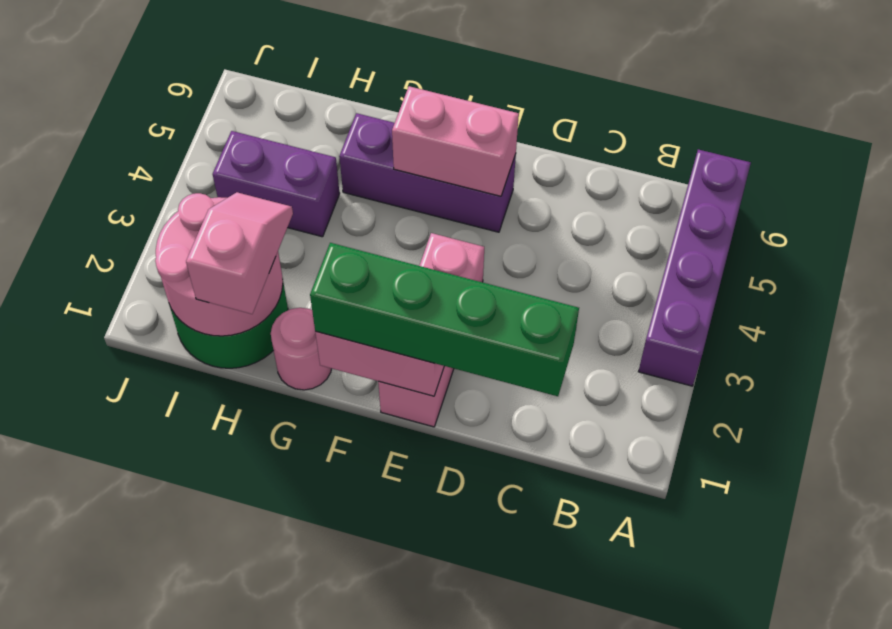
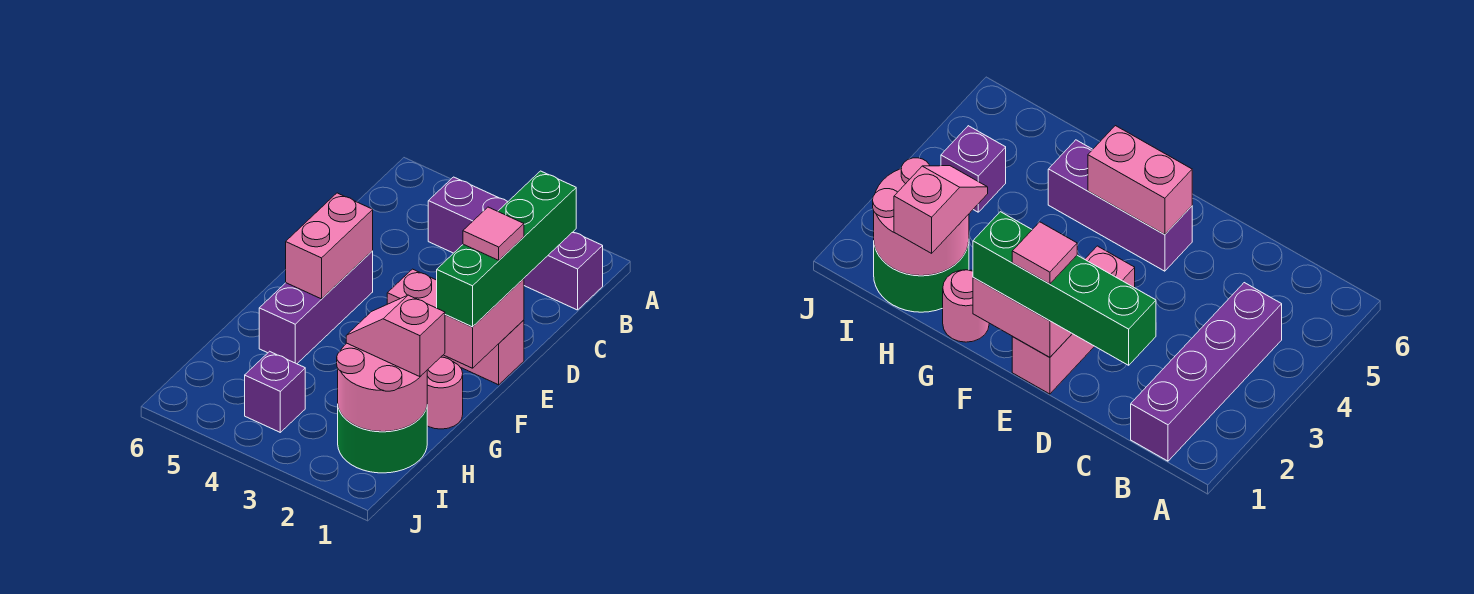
purple brick A3:A6 level 1 -> purple brick B1:B4 level 1
none -> pink tile E1 level 4
purple brick H4:I4 level 1 -> purple brick I4 level 1

